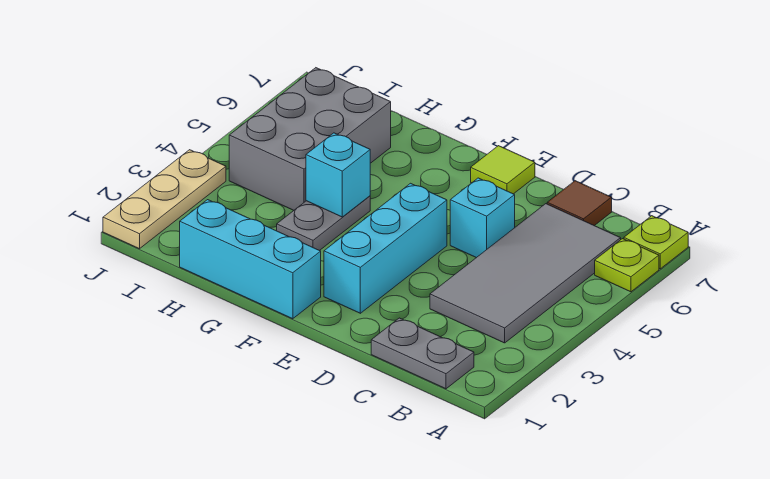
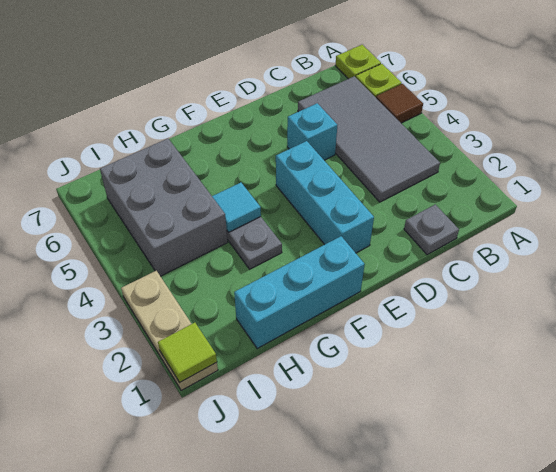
grey plate B1:C1 level 1 -> grey plate C1 level 1
brown tile C7 level 1 -> brown tile A5 level 1
lime tile E7 level 1 -> lime tile J1 level 2
cyan brick G4 level 2 -> cyan tile G4 level 2

